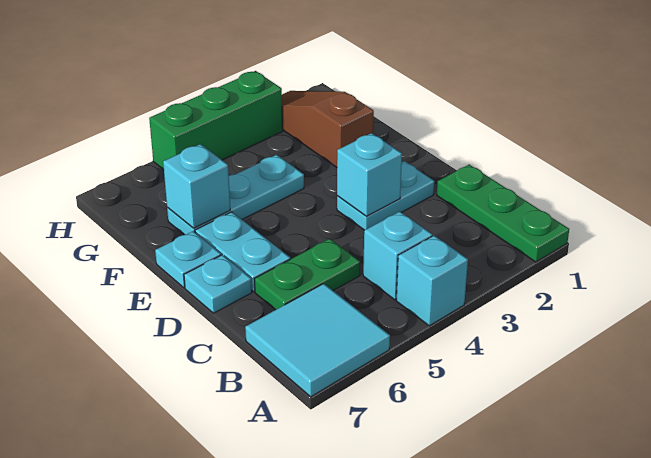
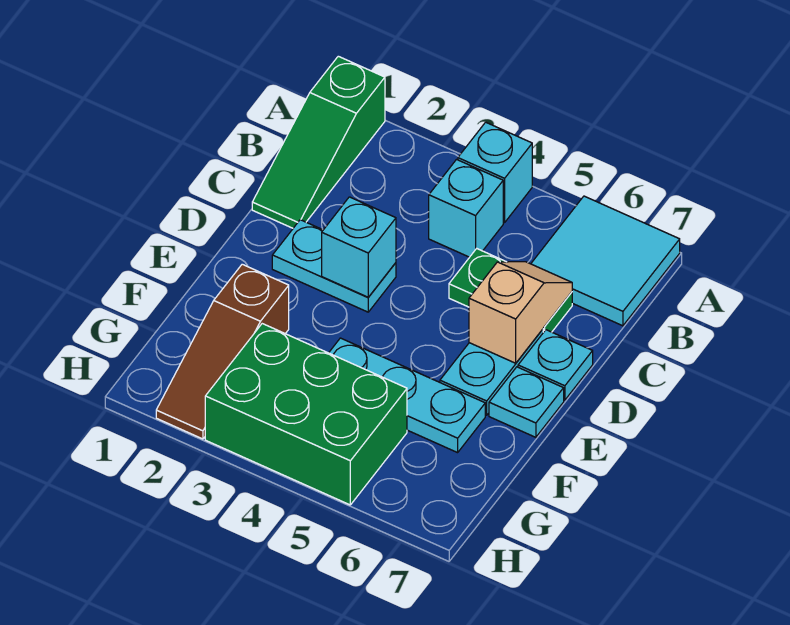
green plate A1:C1 level 1 -> green slope A1:C1 level 1 top A
none -> tan slope C6:D6 level 2 top D
cyan brick F6 level 2 -> none
green brick H3:H5 level 1 -> green brick G3:H5 level 1

